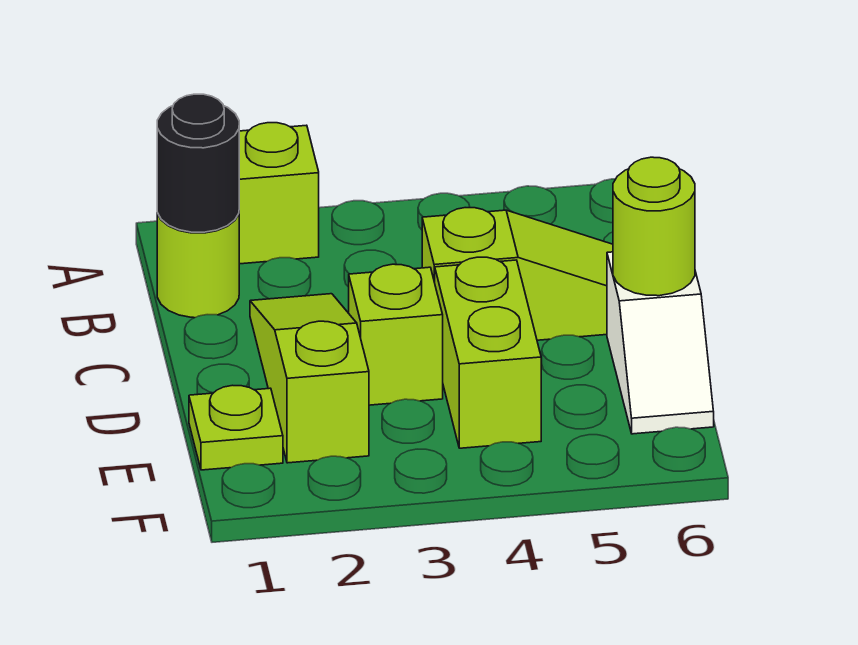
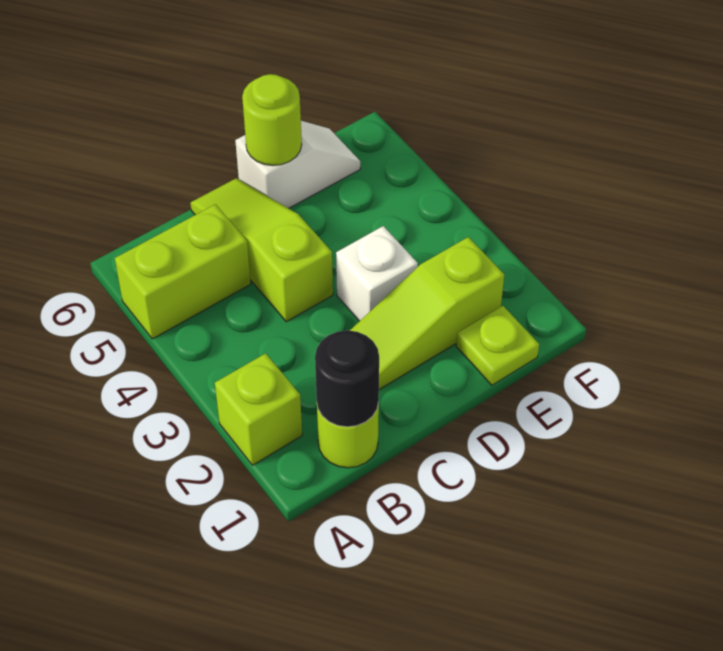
lime brick D3 level 1 -> white brick D3 level 1
lime brick D4:E4 level 1 -> lime brick A5:B5 level 1

